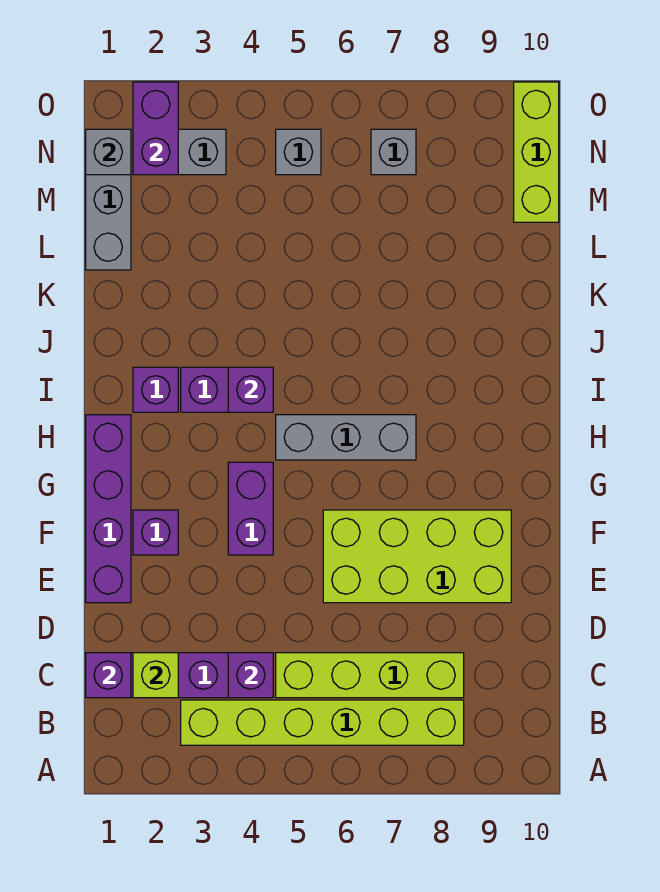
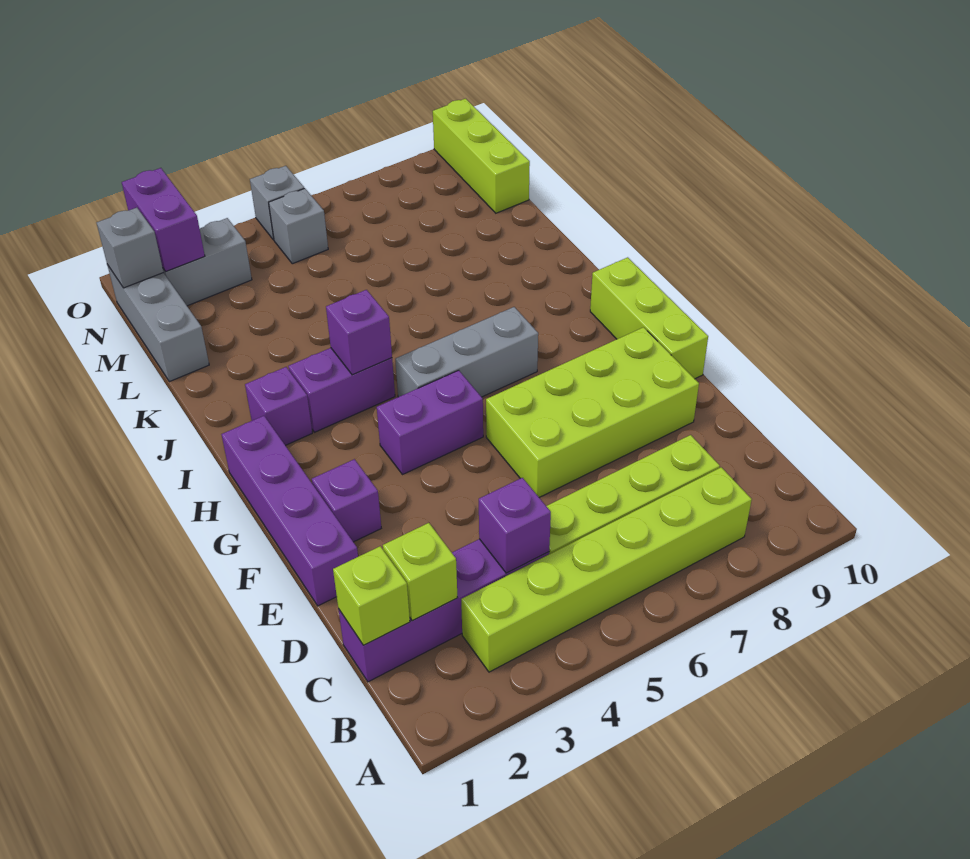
purple brick C1 level 2 -> lime brick C1 level 2
purple brick F4:G4 level 1 -> purple brick G4:G5 level 1
none -> lime brick F10:H10 level 1
grey brick N7 level 1 -> grey brick O5 level 1

